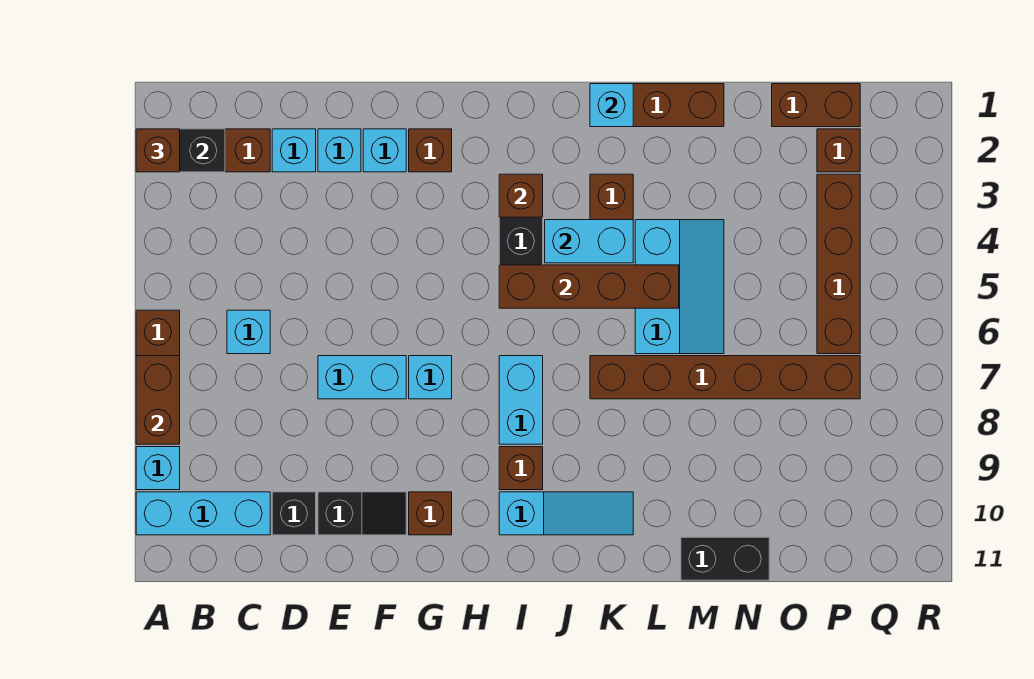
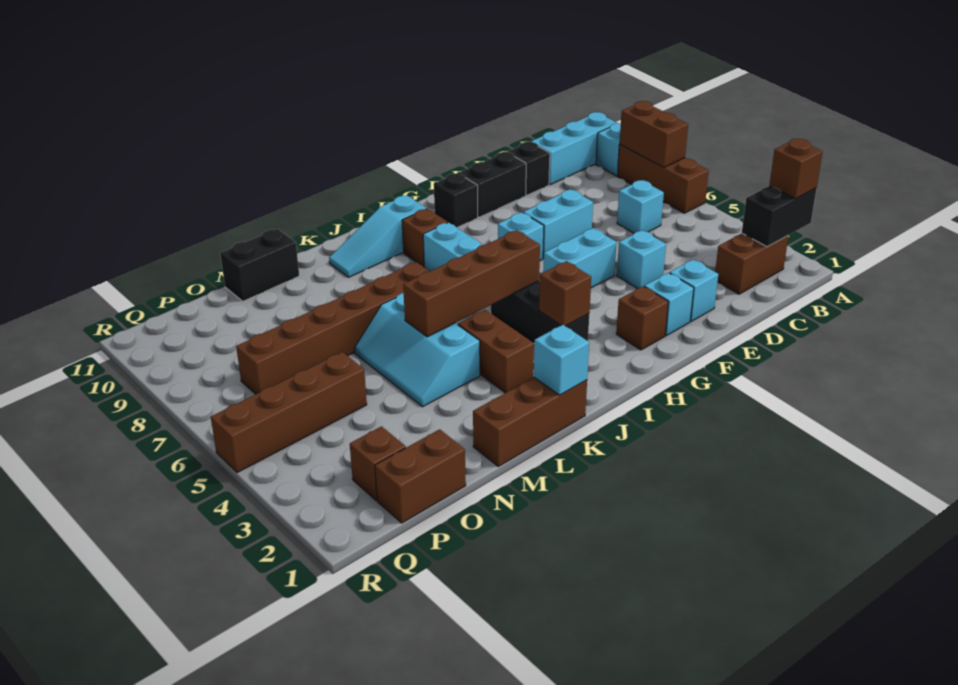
cyan brick D2 level 1 -> cyan brick E4 level 1
black slope E10:F10 level 1 top E -> black brick E10:F10 level 1
brown brick G10 level 1 -> black brick G10 level 1
cyan brick J4:K4 level 2 -> cyan brick F5:G5 level 1
brown brick P3:P6 level 1 -> brown brick O5:R5 level 1

